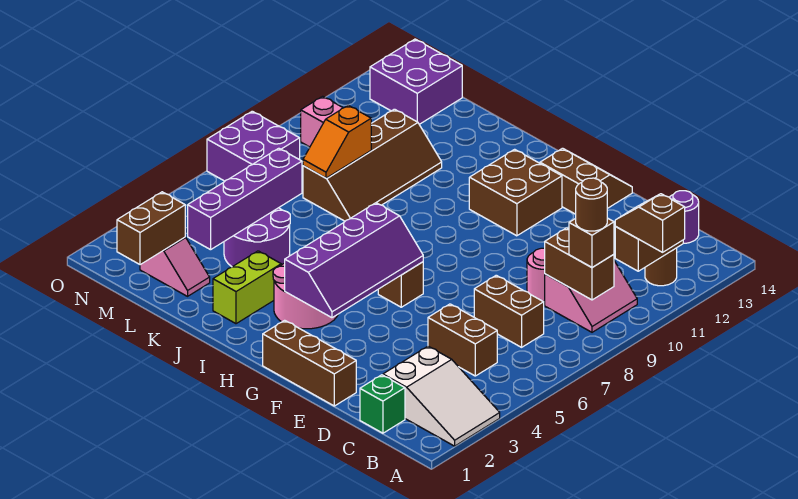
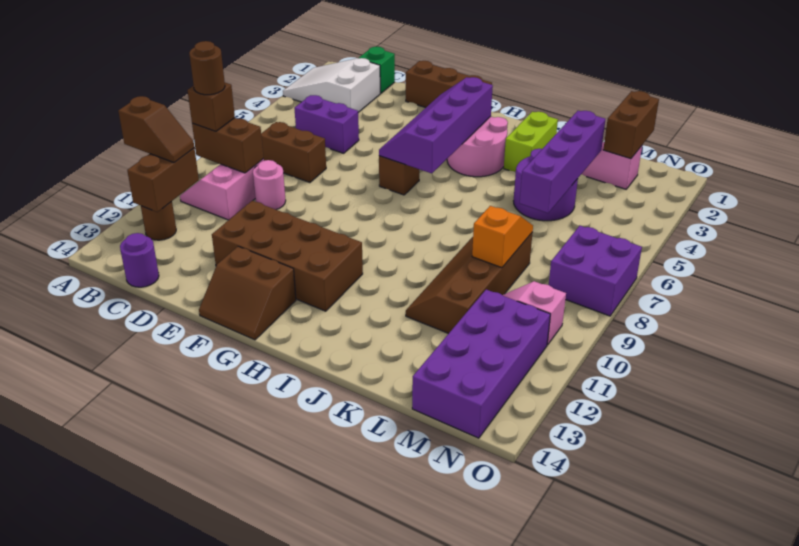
brown brick C5:D5 level 1 -> purple brick C5:D5 level 1
brown brick G11:H12 level 1 -> brown brick E11:H12 level 1
purple brick M13:N14 level 1 -> purple brick M11:N14 level 1

